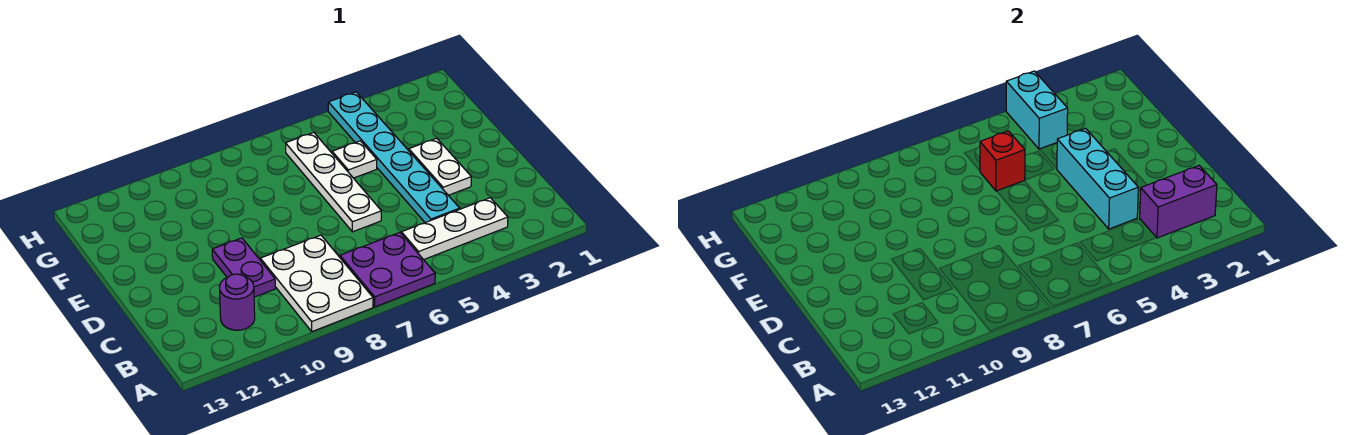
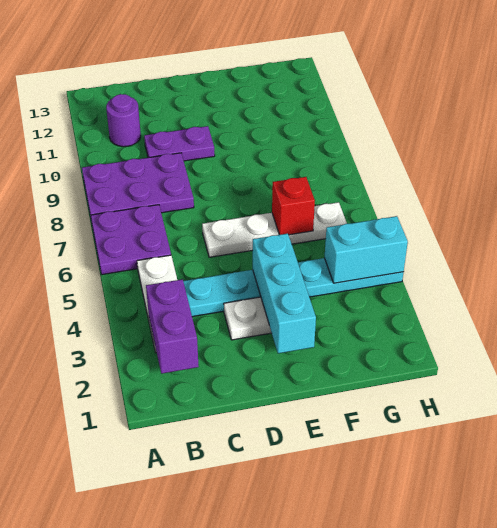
white plate A8:C9 level 1 -> purple plate A8:C9 level 1
cyan brick C4:E4 level 2 -> cyan brick E2:E4 level 2
white plate F5 level 1 -> none

